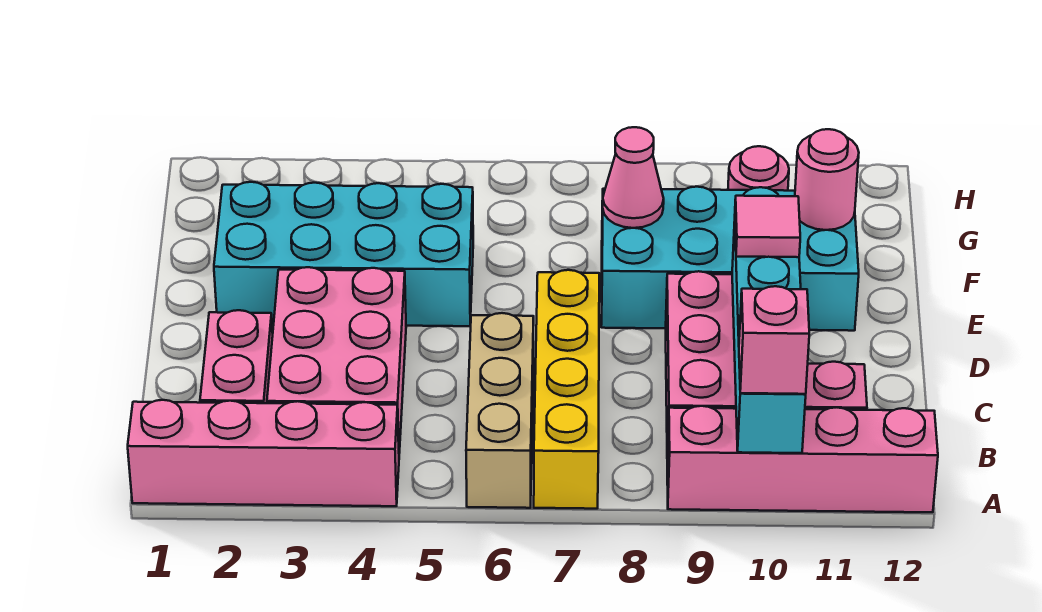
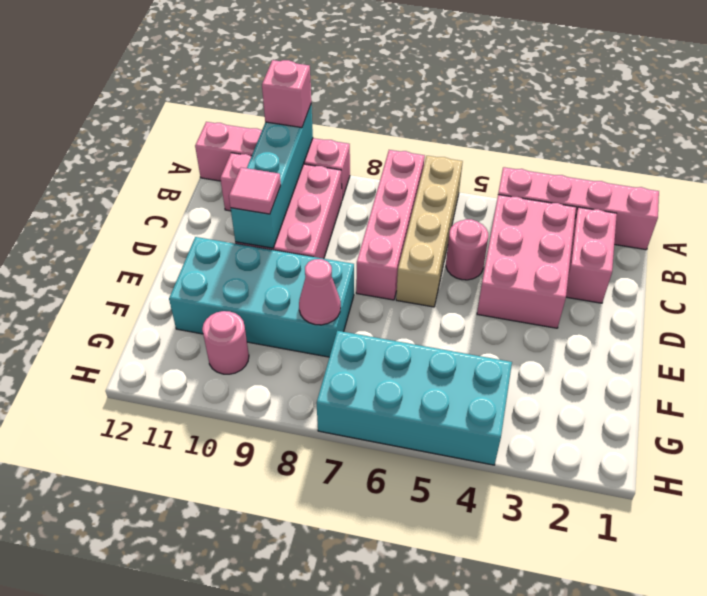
tan brick A6:C6 level 1 -> tan brick A6:D6 level 1
yellow brick A7:D7 level 1 -> pink brick A7:D7 level 1
cyan brick E2:F5 level 1 -> cyan brick G4:H7 level 1
pink round brick F11 level 2 -> pink round brick C5 level 1

